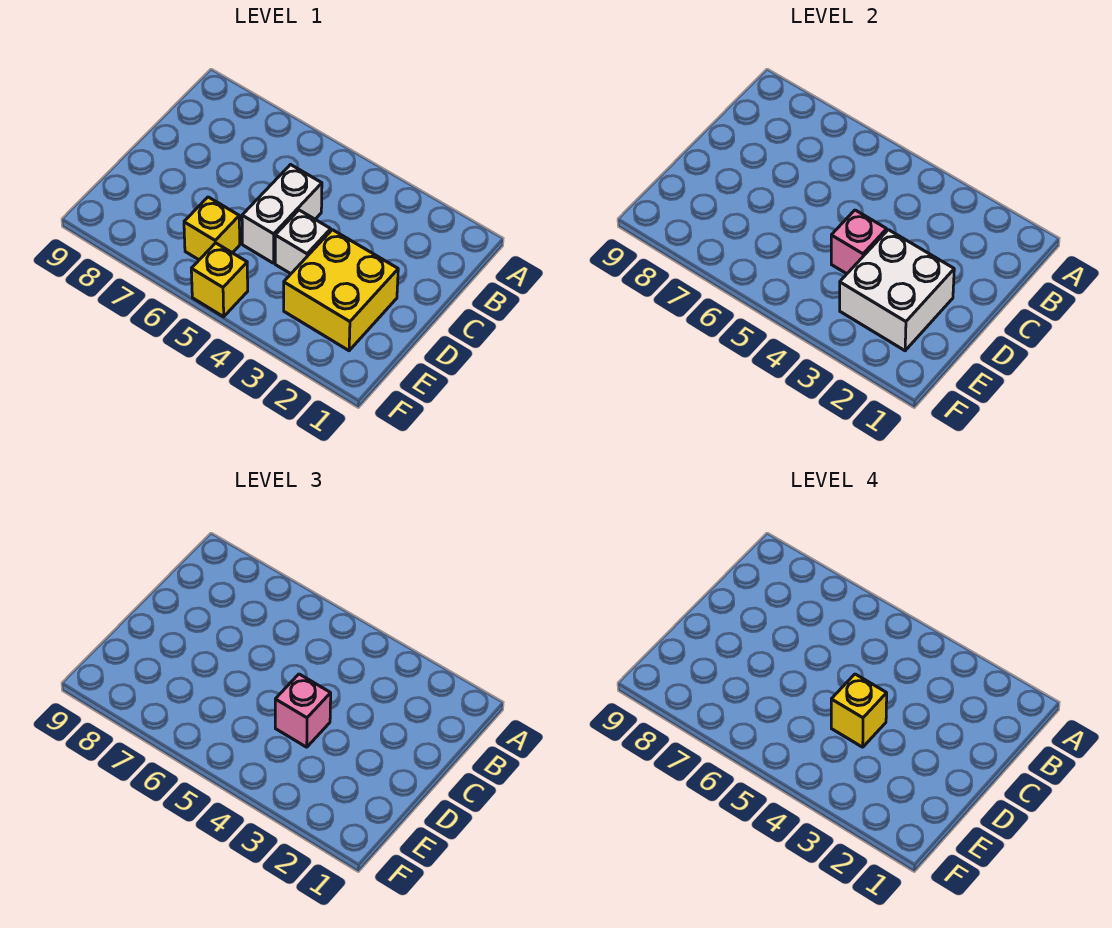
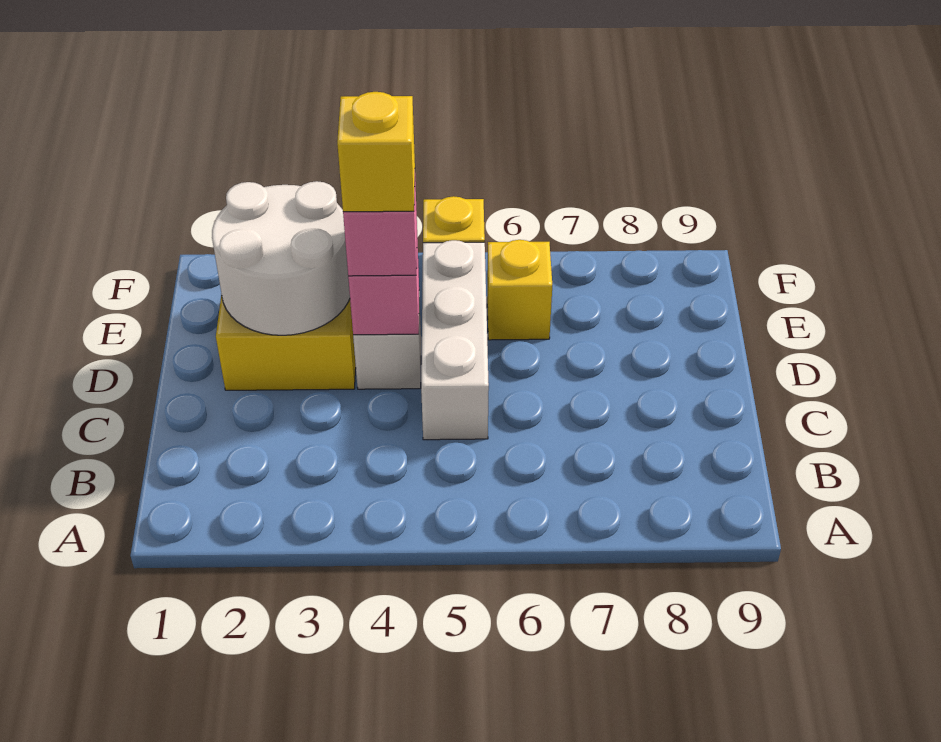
white brick C5:D5 level 1 -> white brick C5:E5 level 1
white brick D2:E3 level 2 -> white round brick D2:E3 level 2

